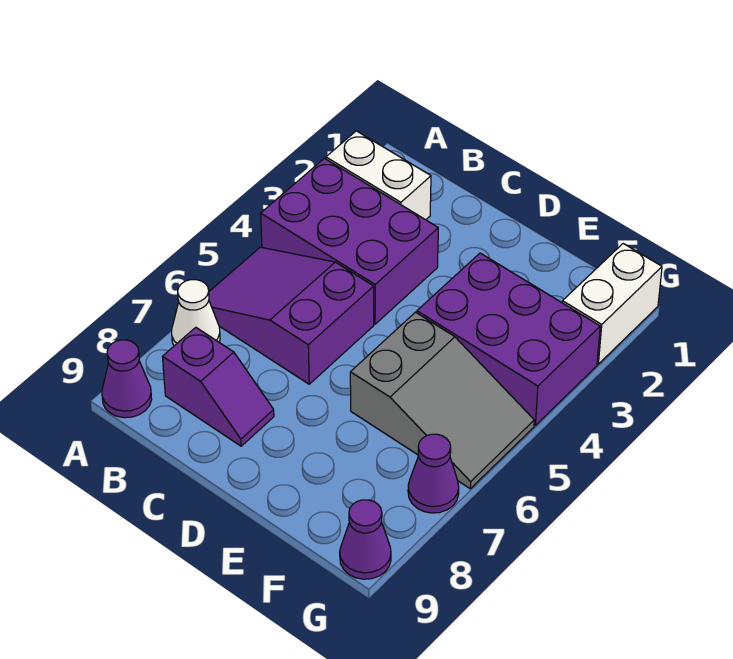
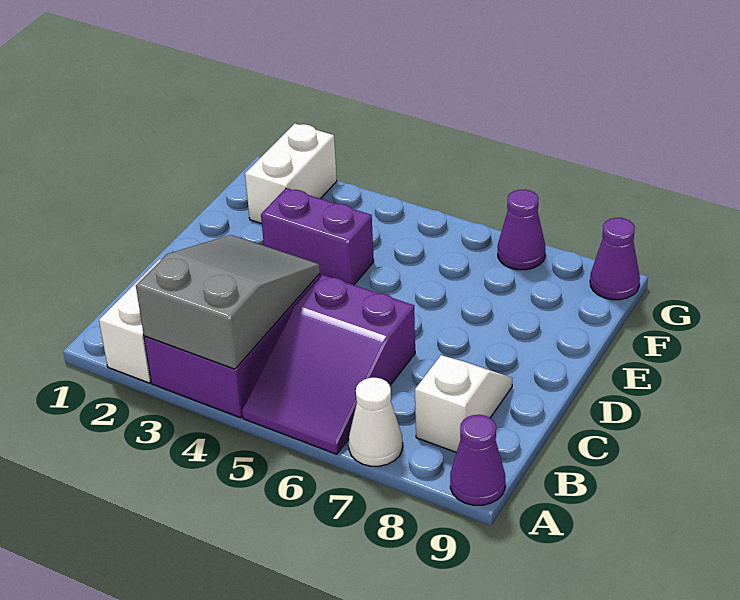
purple slope B8:C8 level 1 top B -> white slope B8:C8 level 1 top B
purple brick E3:G4 level 1 -> purple brick E3:E4 level 1
grey slope E5:G6 level 1 top E -> grey slope A3:C4 level 2 top A
white brick G1:G2 level 1 -> white brick F2:G2 level 1

